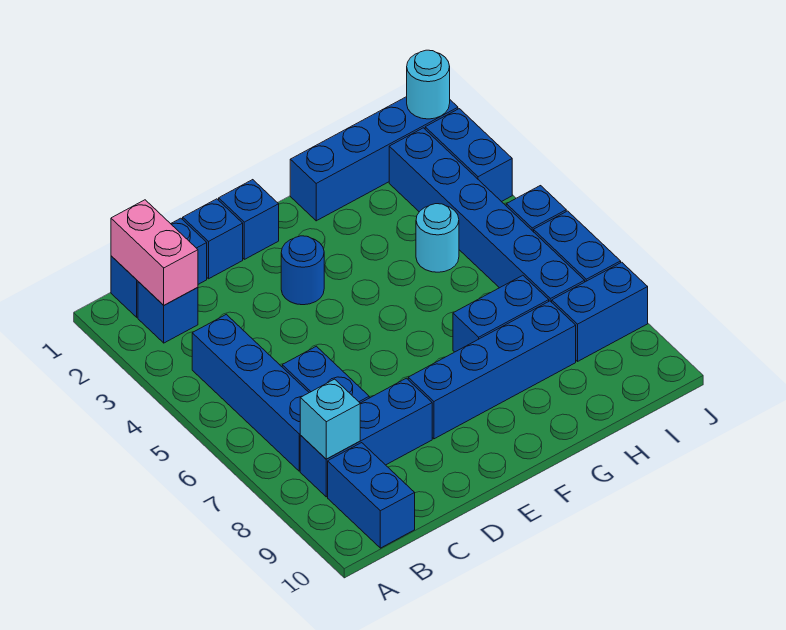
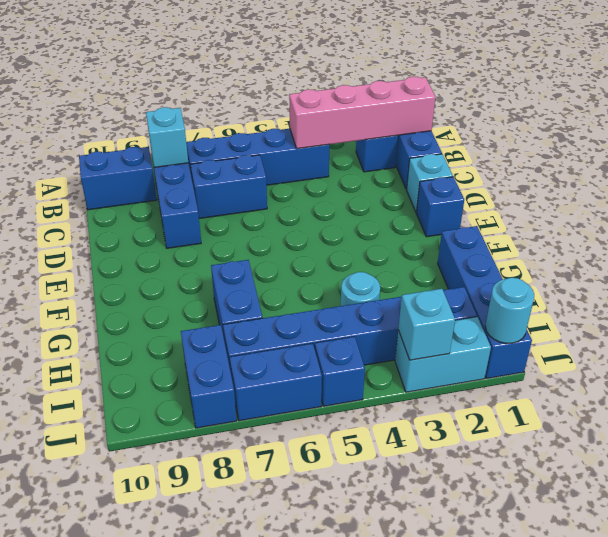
pink brick B1:B2 level 2 -> pink brick B1:B4 level 2
blue brick D1 level 1 -> cyan brick D1 level 1
blue round brick E3 level 1 -> none
blue brick E8:H8 level 1 -> none
blue brick J2:J3 level 1 -> cyan brick J2:J3 level 1
none -> cyan brick J3 level 2

